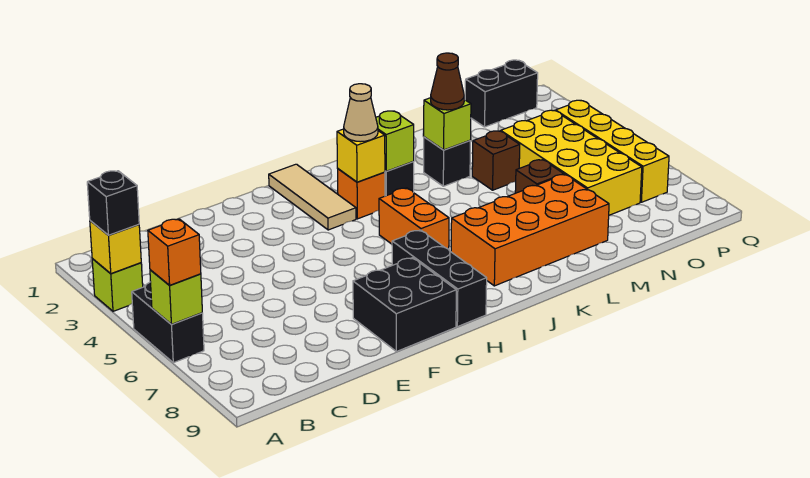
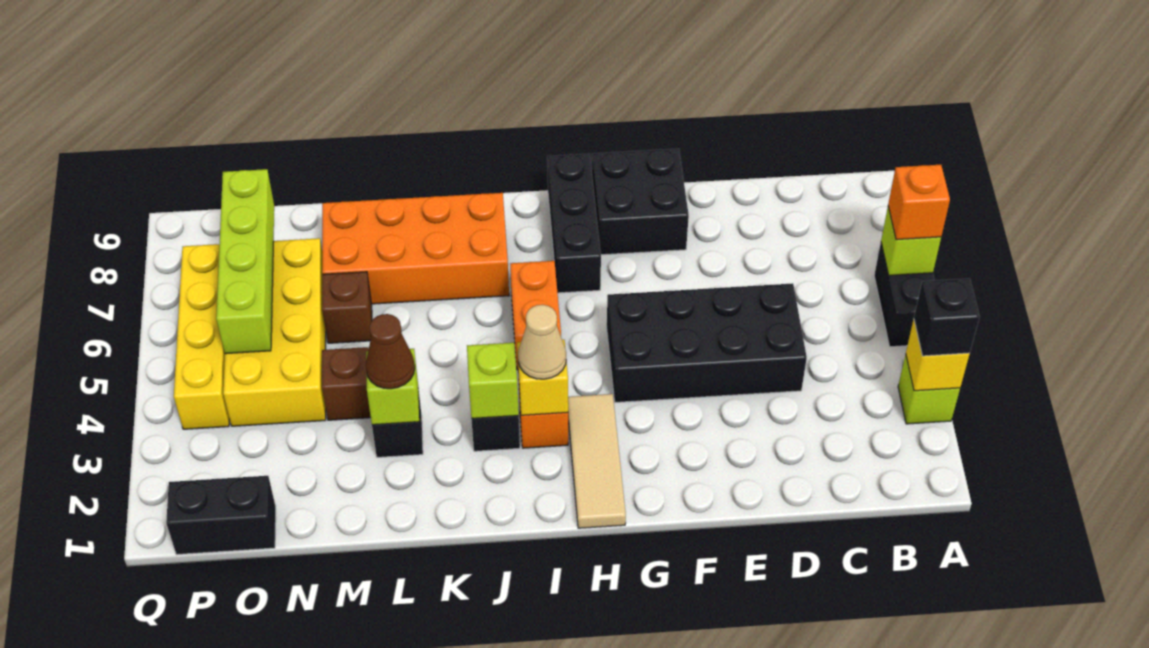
none -> black brick D4:G5 level 1
none -> lime brick O5:O8 level 2

